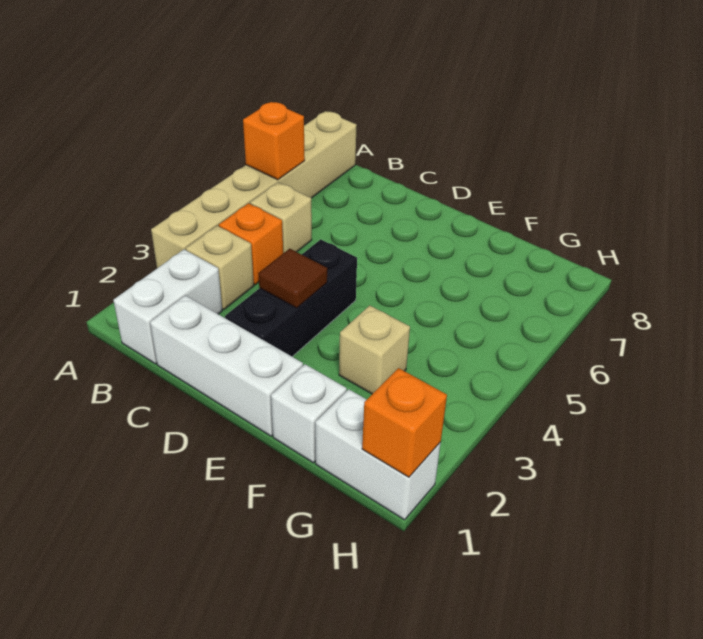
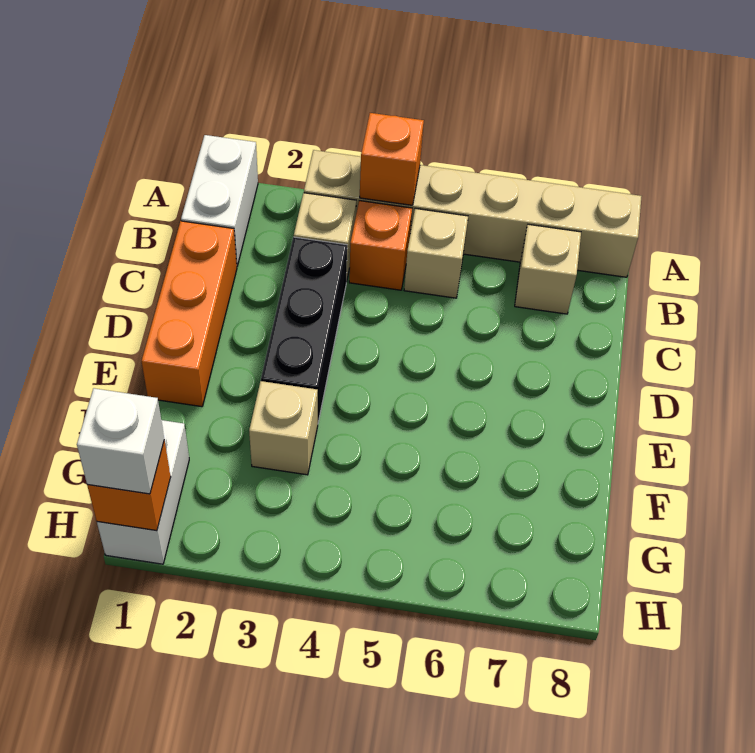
orange brick A6 level 2 -> orange brick A4 level 2
white brick B1:B2 level 1 -> white brick A1:B1 level 1
none -> tan brick B7 level 1
white brick C1:E1 level 1 -> orange brick C1:E1 level 1
black brick D2:D4 level 1 -> black brick C3:E3 level 1
brown tile D3 level 2 -> none
white brick F1 level 1 -> white brick H1 level 3

